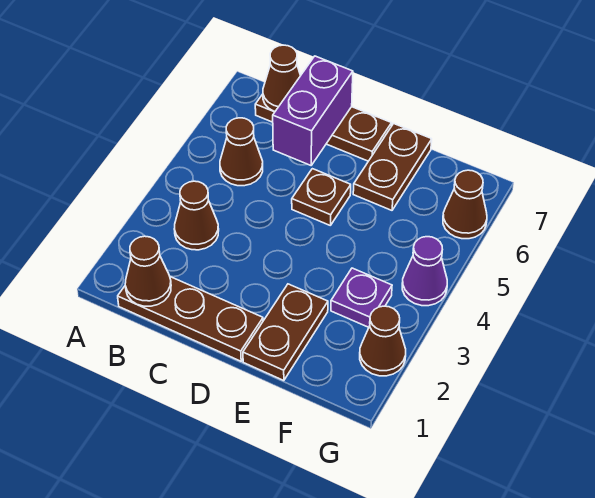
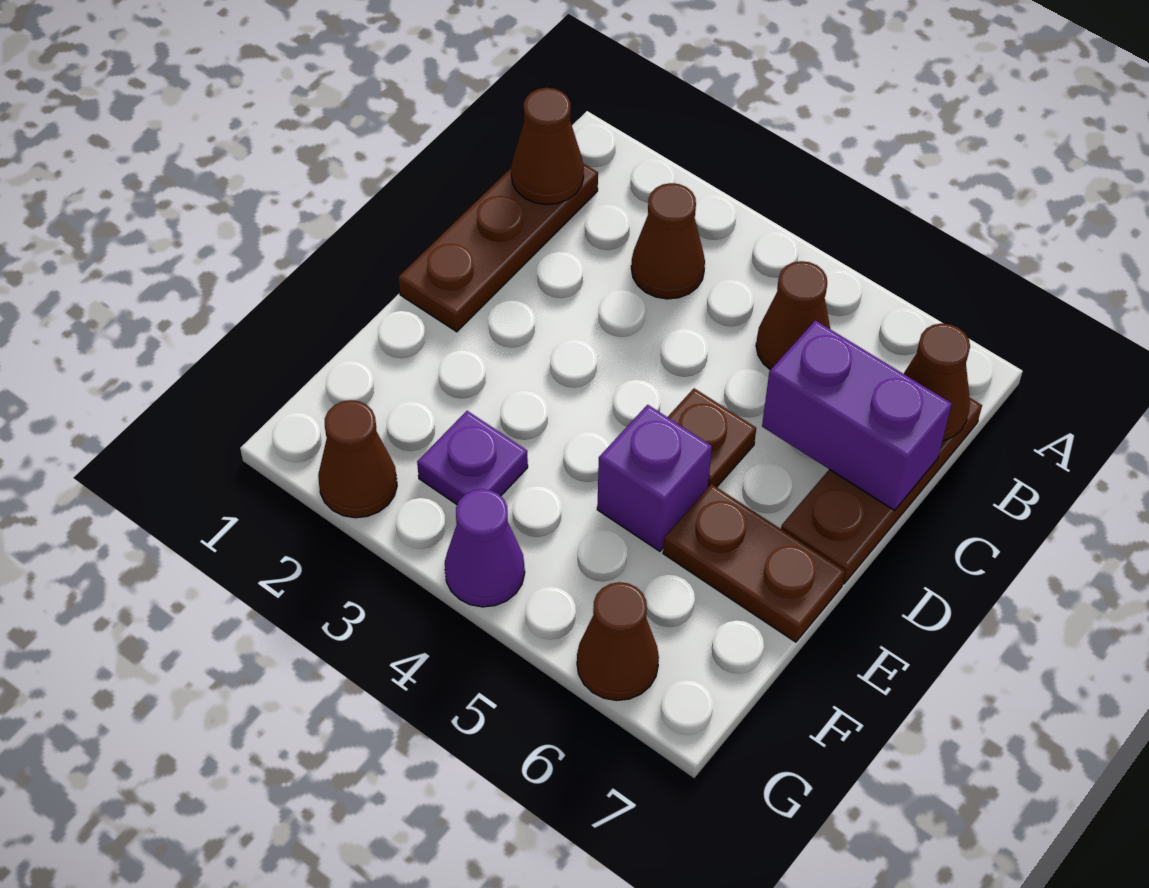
brown plate E1:E2 level 1 -> none
none -> purple brick E5 level 1

